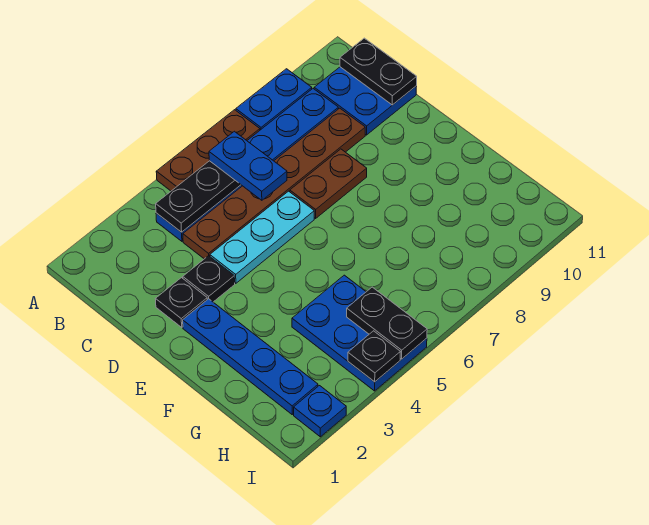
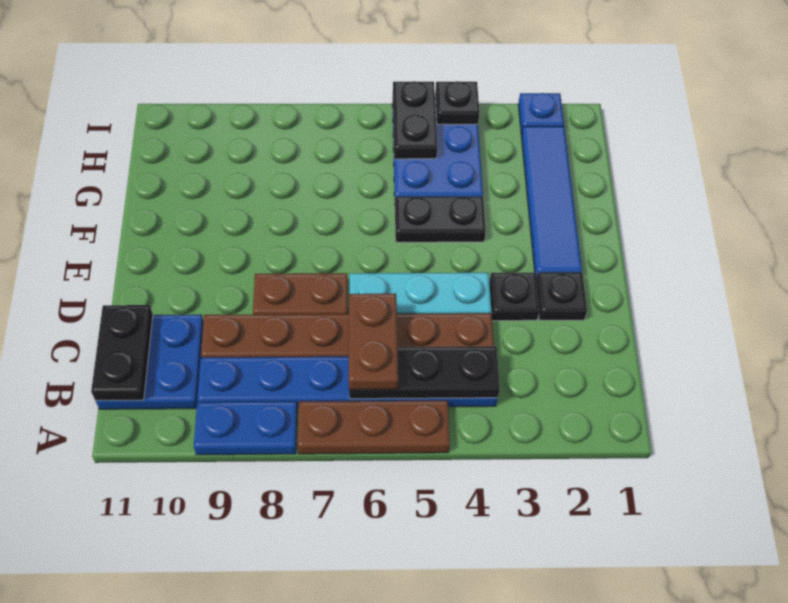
blue plate B6:C6 level 3 -> brown plate B6:C6 level 3
blue plate E2:H2 level 1 -> blue tile E2:H2 level 1
none -> black plate F4:F5 level 1

